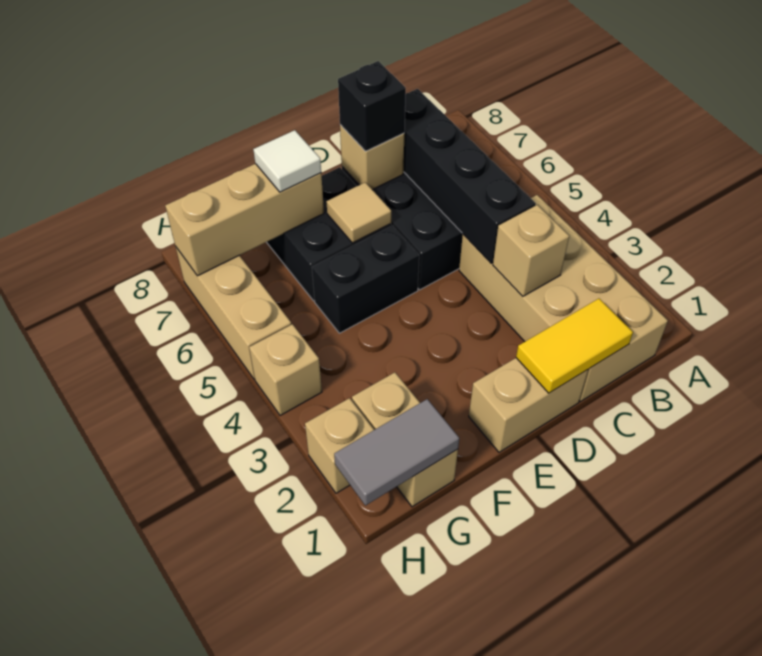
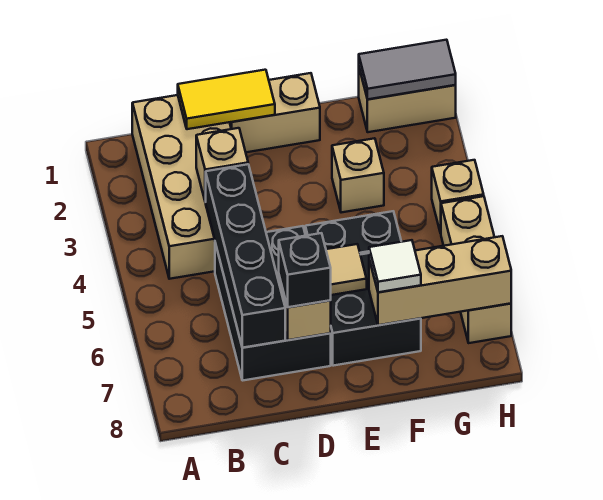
tan brick G1:G2 level 1 -> tan brick G1:H1 level 1
tan brick H2 level 1 -> tan brick F3 level 1

